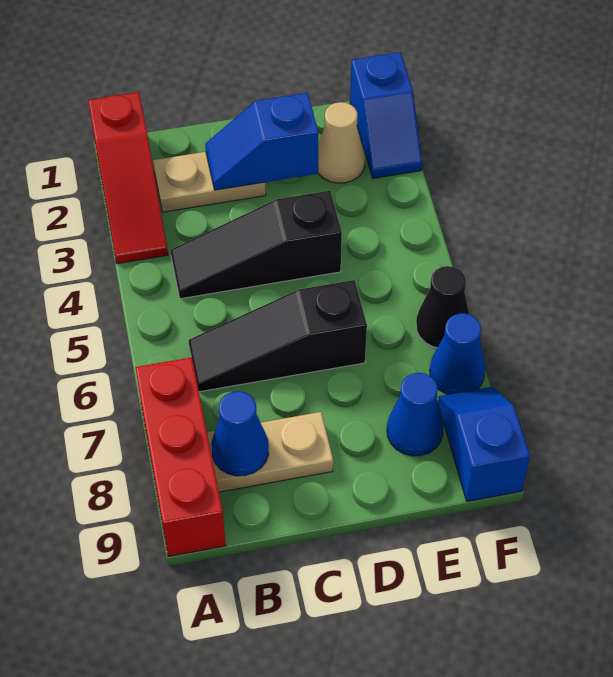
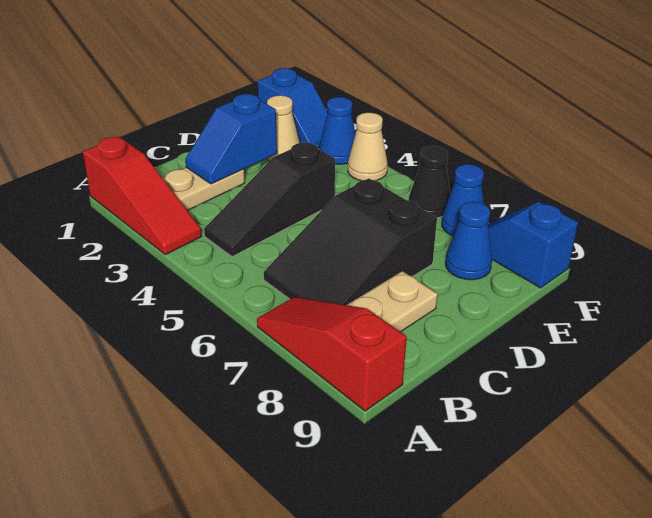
red brick A7:A9 level 1 -> red slope A7:A9 level 1 top 9
black slope B6:D6 level 1 top D -> black slope B6:D7 level 1 top D
blue cone B8 level 2 -> blue cone F3 level 1
none -> tan cone F4 level 1

